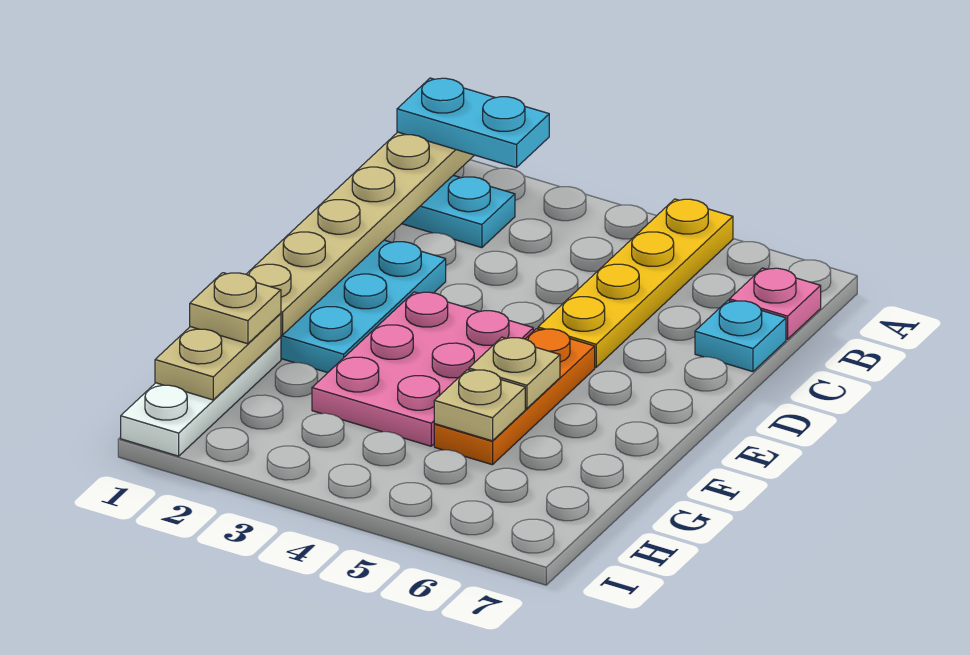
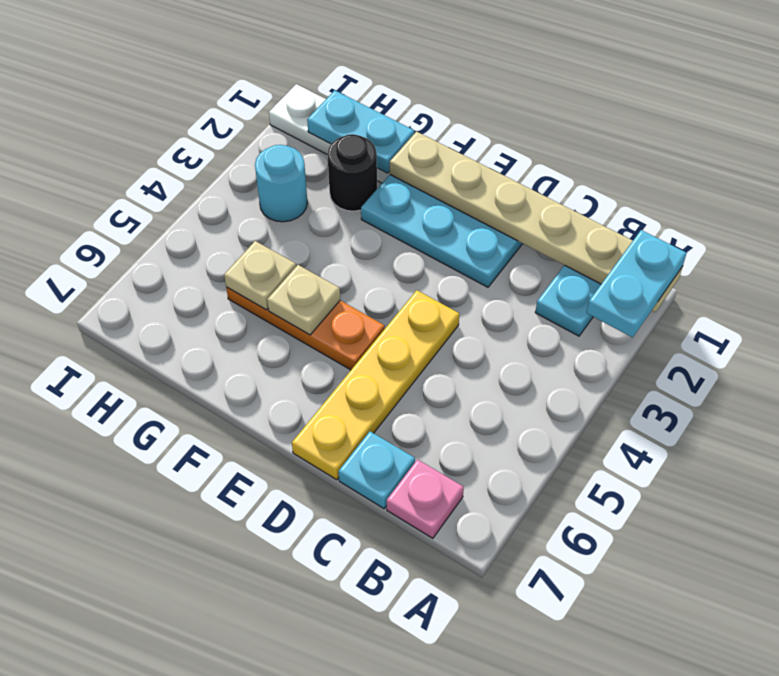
yellow plate A5:D5 level 1 -> yellow plate D4:D7 level 1
pink plate E3:G4 level 1 -> none
tan plate G1:H1 level 2 -> cyan plate G1:H1 level 2
tan plate G1 level 3 -> none
none -> black round brick G2 level 1
none -> cyan round brick H3 level 1

